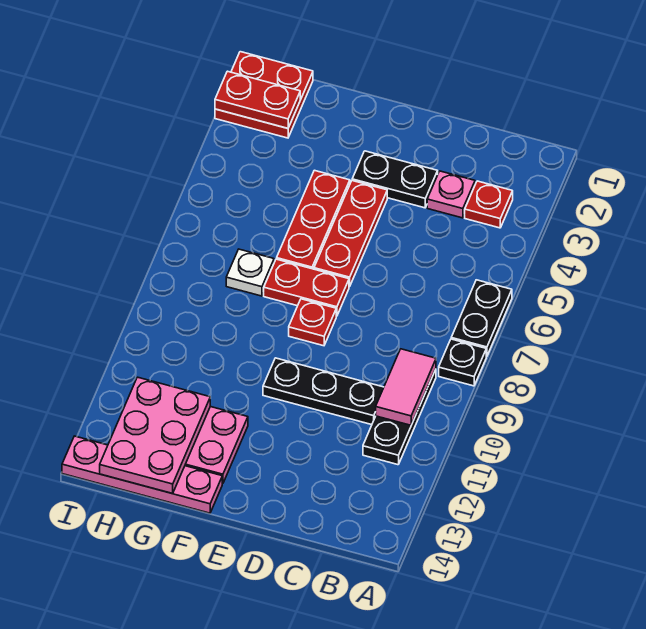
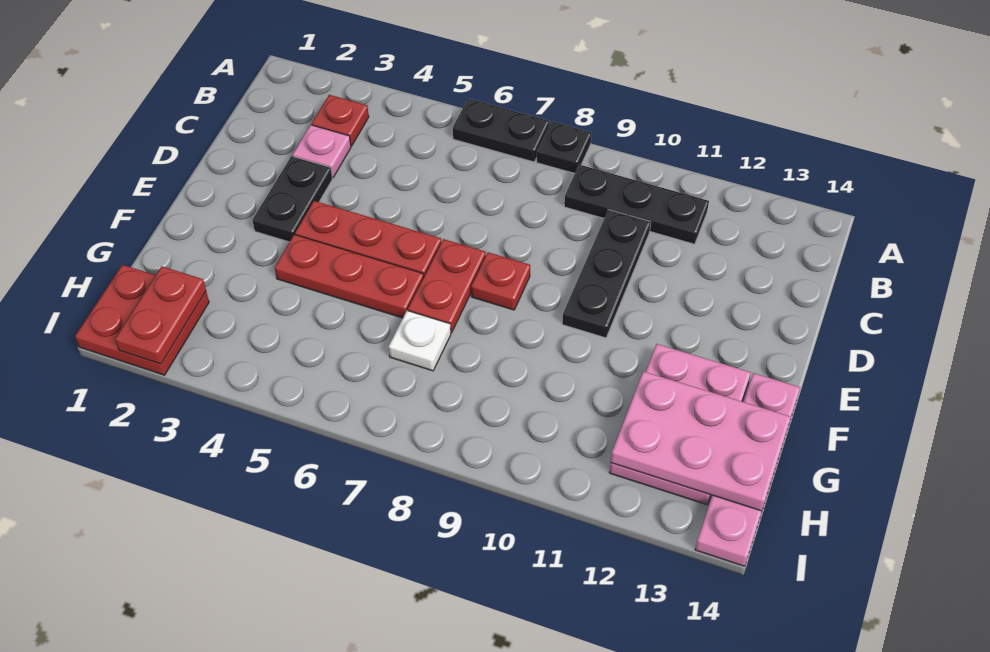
pink tile B9:B10 level 2 -> none

